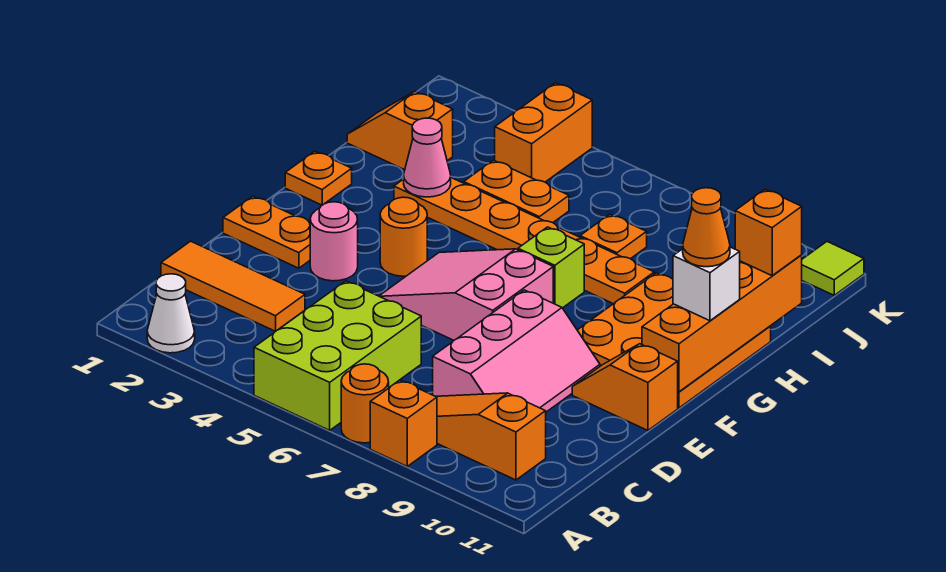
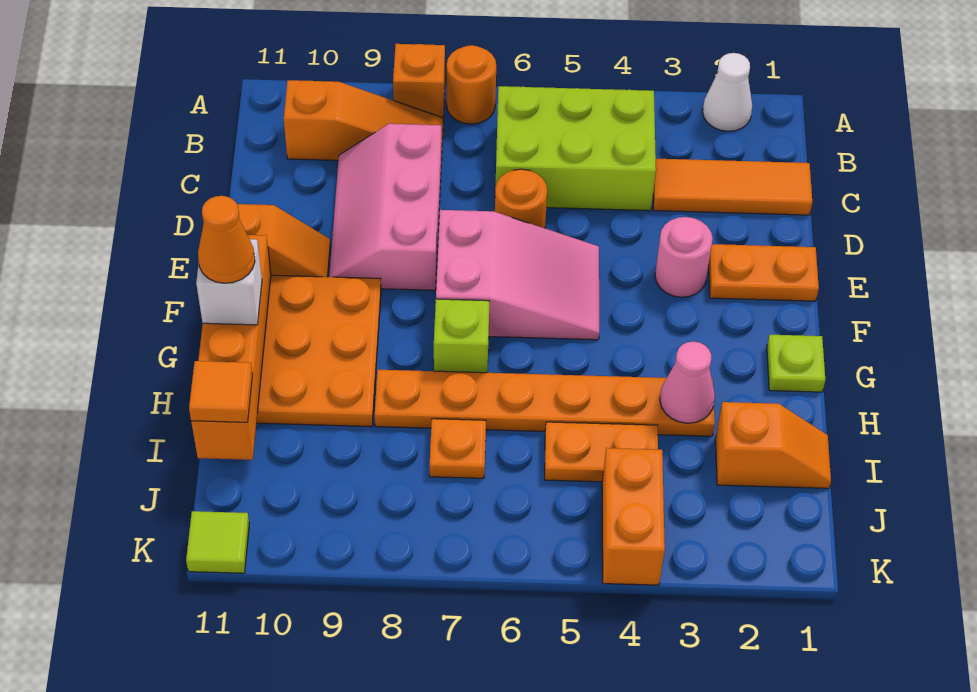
lime brick A5:C6 level 1 -> lime brick B4:C6 level 1
orange round brick F4 level 1 -> orange round brick D6 level 1
orange plate G1 level 1 -> lime plate G1 level 1
orange brick I11 level 3 -> orange tile I11 level 3

